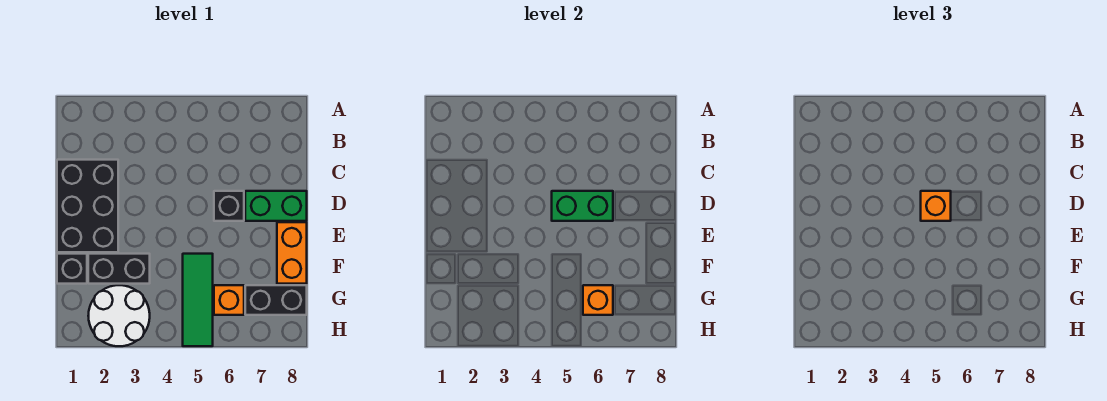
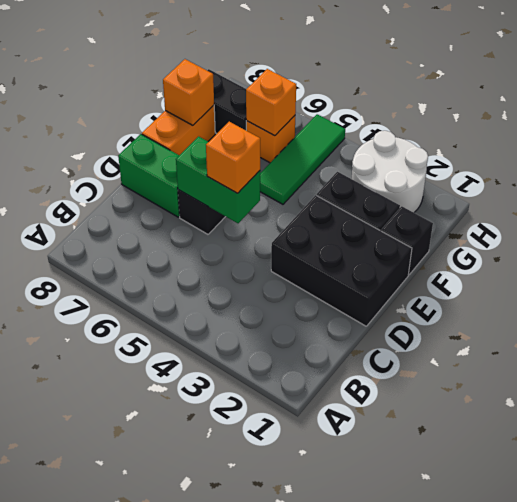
black brick C1:E2 level 1 -> black brick D1:E3 level 1
none -> orange brick F8 level 2

